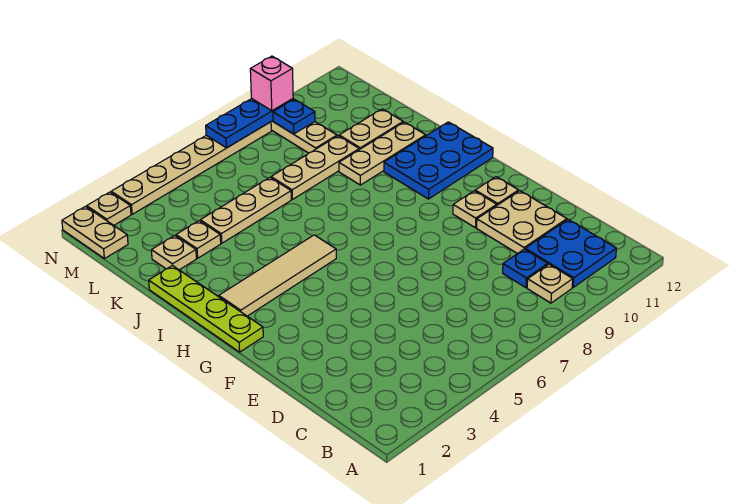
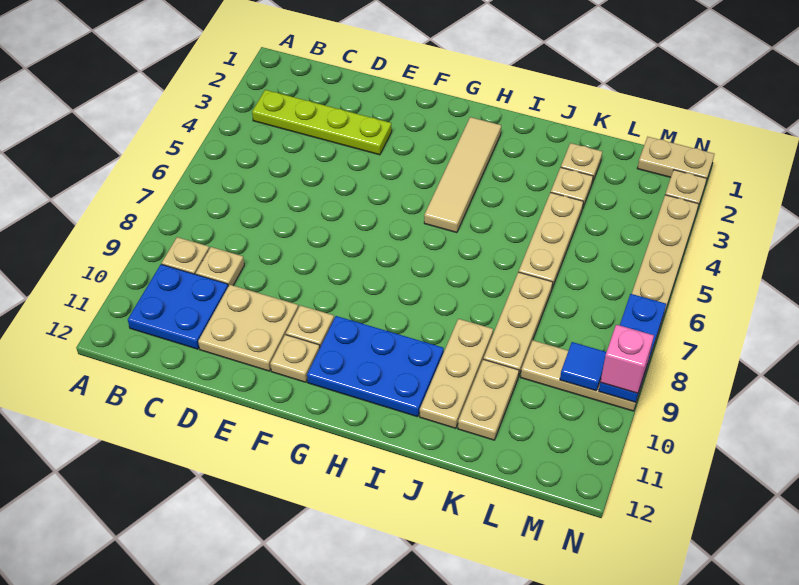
blue plate C9 level 1 -> tan plate C9 level 1
lime plate G1:J1 level 1 -> lime plate B3:E3 level 1
blue plate H10:I12 level 1 -> blue plate G10:I11 level 1
blue plate M9 level 2 -> blue tile M9 level 2

